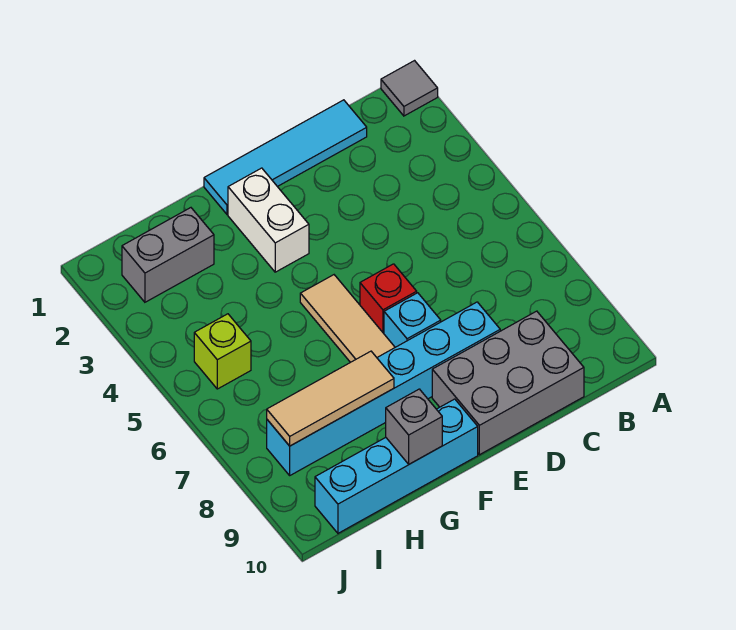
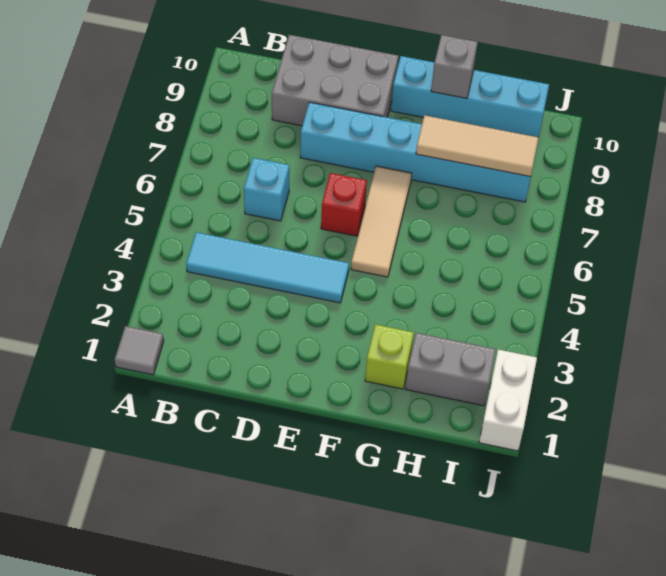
cyan tile C1:F1 level 1 -> cyan tile B4:E4 level 1
cyan brick E7 level 1 -> cyan brick C6 level 1
white brick F2:F3 level 1 -> white brick J1:J2 level 1
lime brick I5 level 1 -> lime brick G2 level 1

